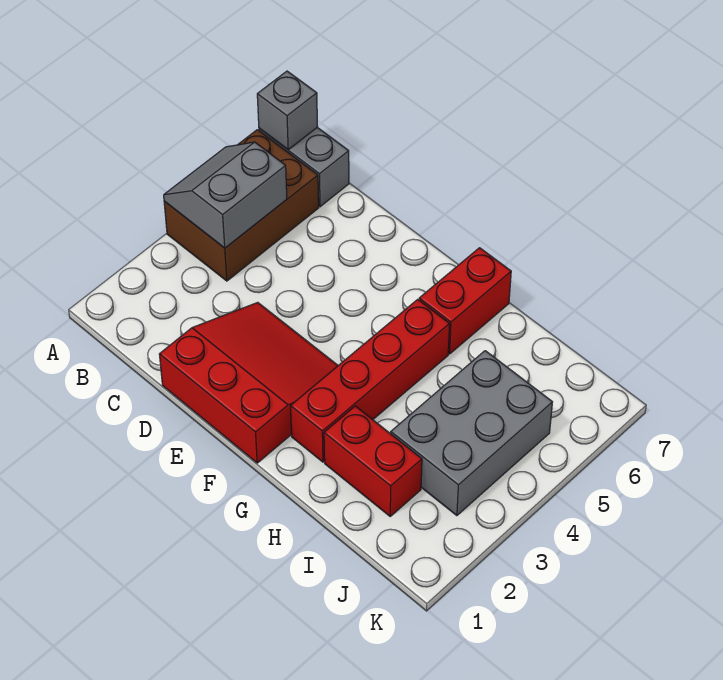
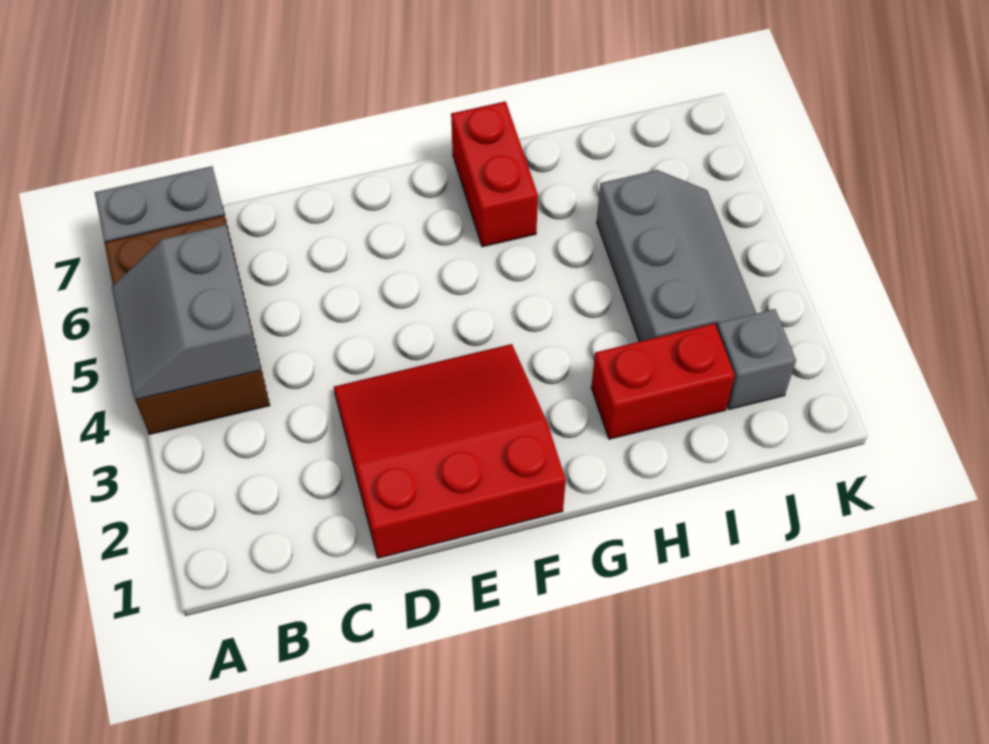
grey brick A7 level 2 -> grey brick J2 level 1
red brick G2:G5 level 1 -> none
grey brick I3:J5 level 1 -> grey slope I3:J5 level 1 top I

